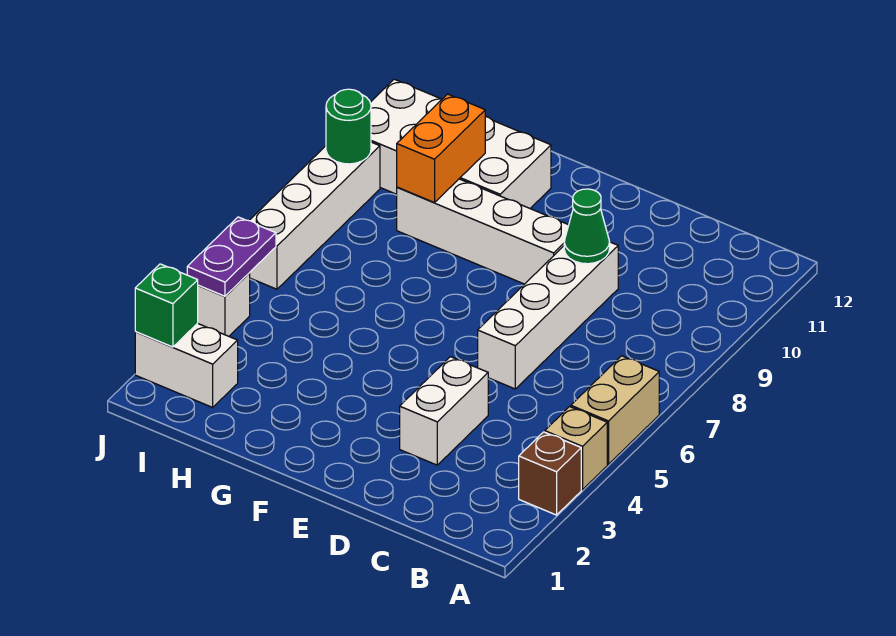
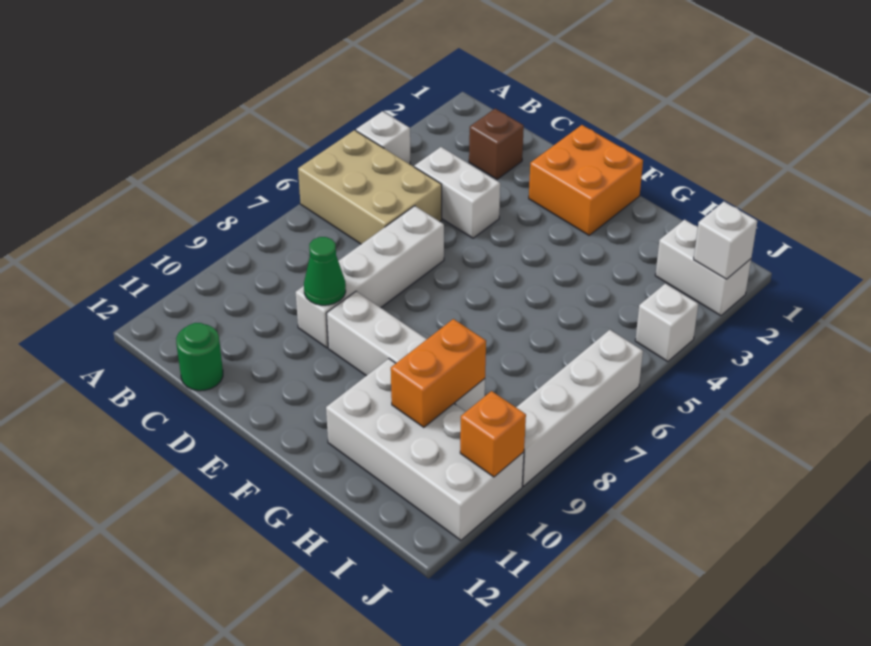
brown brick A3 level 1 -> brown brick C2 level 1
tan brick A4 level 1 -> white brick A4 level 1
tan brick A5:A6 level 1 -> tan brick A5:C6 level 1
white brick D3:D4 level 1 -> white brick C4:D4 level 1
none -> orange brick E1:F2 level 1
green brick J2 level 2 -> white brick J2 level 2
purple plate J4:J5 level 2 -> none
green round brick J9 level 2 -> green round brick C12 level 1
none -> orange brick J10 level 2

